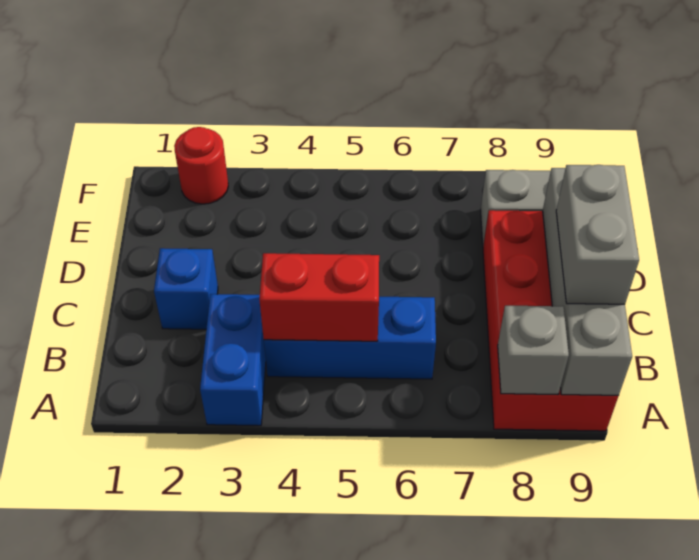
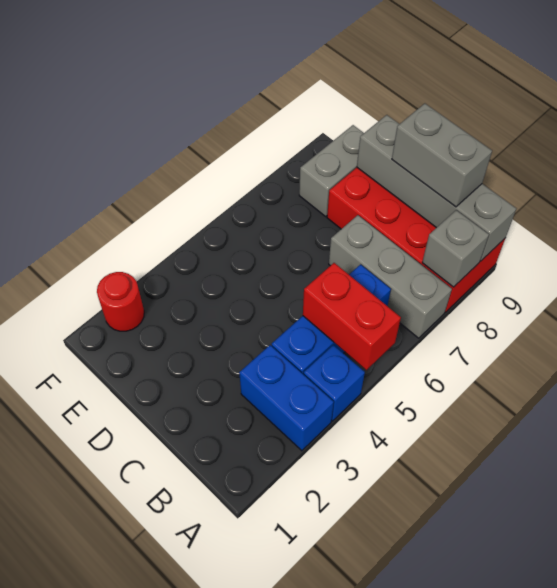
none -> grey brick A7:C7 level 1
red brick B4:B5 level 2 -> red brick A5:B5 level 2
blue brick C2 level 1 -> blue brick A4 level 1

